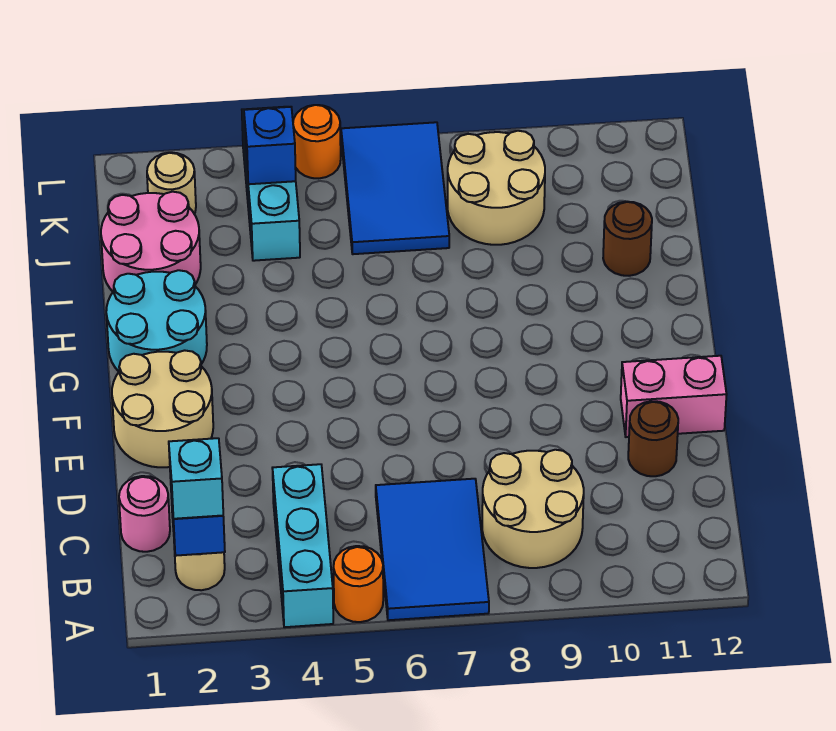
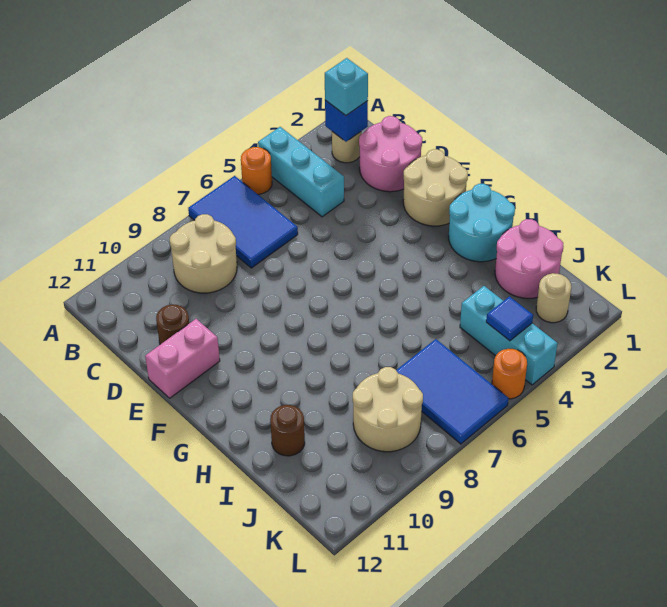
pink round brick C1 level 1 -> pink round brick C1:D2 level 1
blue brick K4 level 2 -> blue tile K4 level 2

